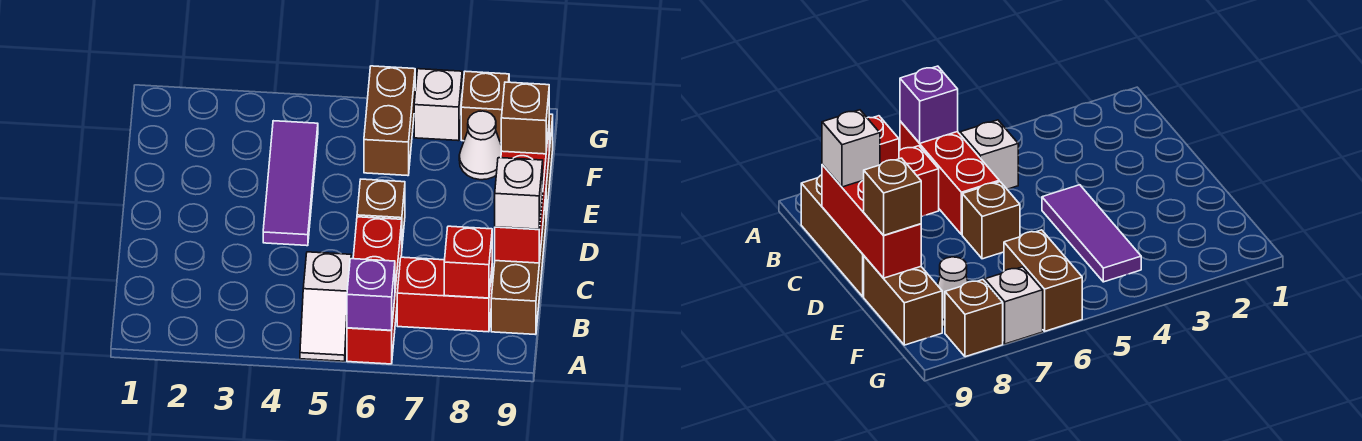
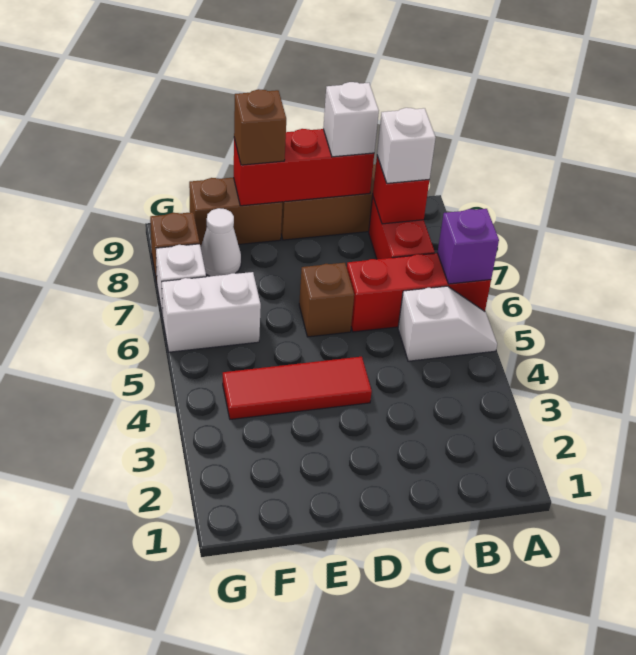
none -> white brick B8 level 3
purple tile D4:F4 level 1 -> red tile D4:F4 level 1
brown brick F6:G6 level 1 -> white brick F6:G6 level 1

